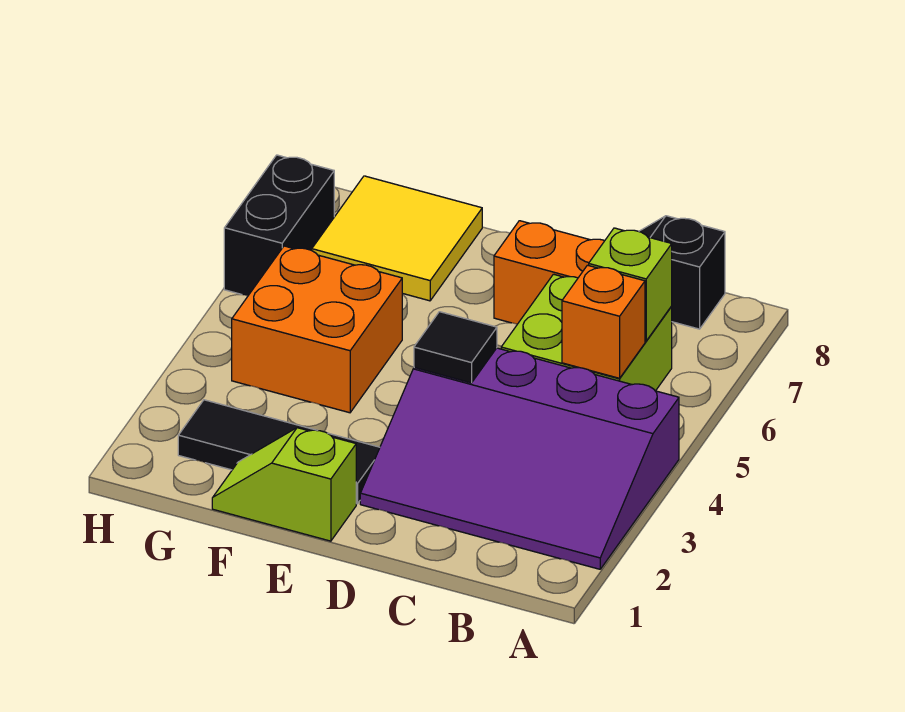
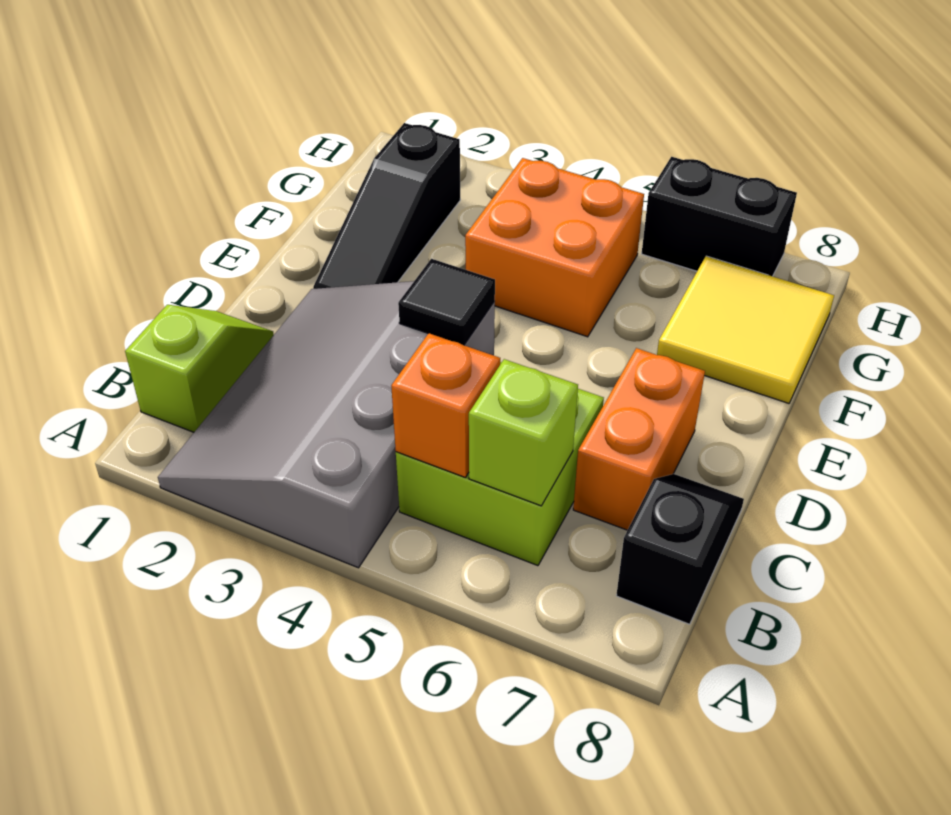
purple slope A2:D4 level 1 top 4 -> grey slope A2:D4 level 1 top 4
lime slope E1:F1 level 1 top E -> lime slope B1:C1 level 1 top B
black tile E2:G2 level 1 -> black slope E2:G2 level 1 top G

